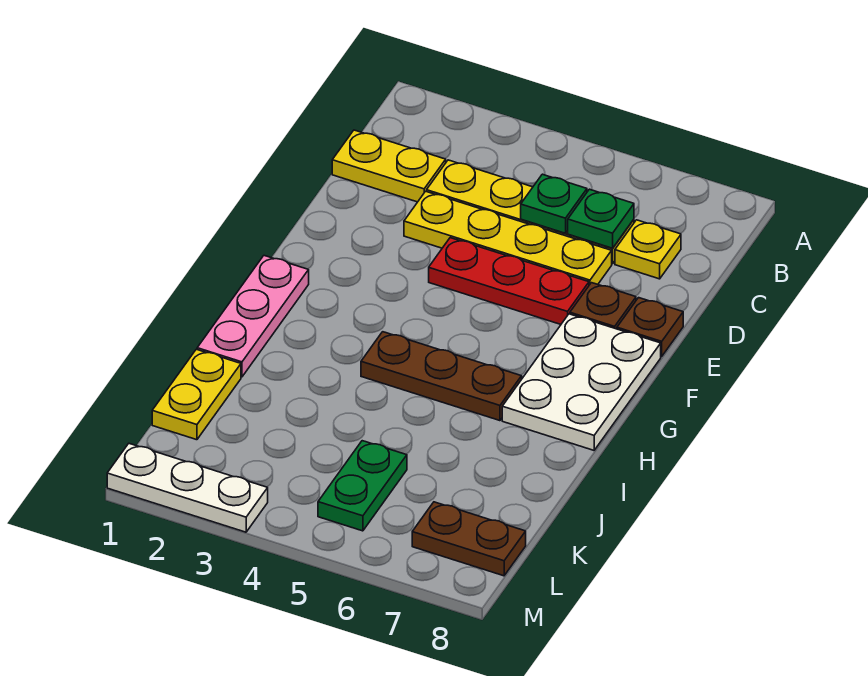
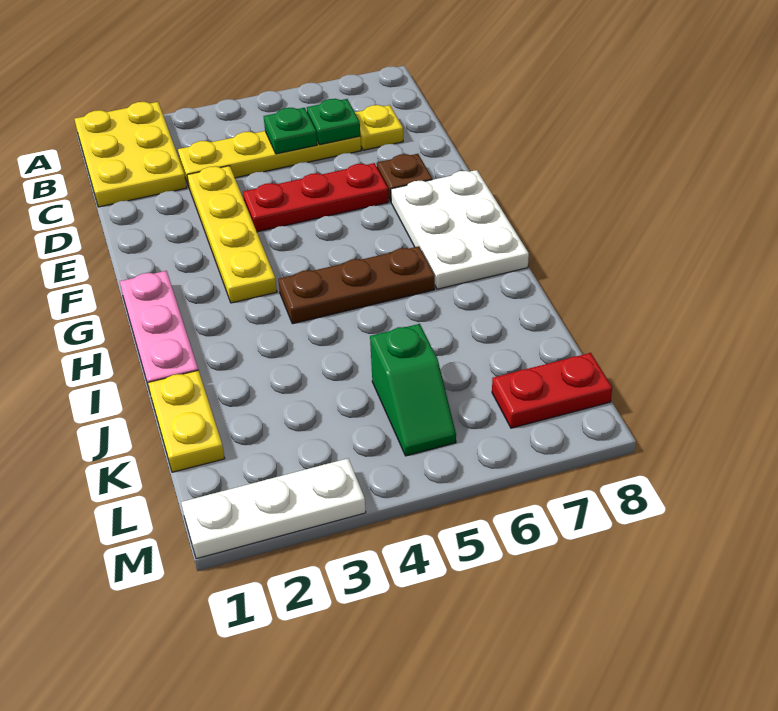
yellow plate C1:C2 level 1 -> yellow plate A1:C2 level 1
yellow plate D3:D6 level 1 -> yellow plate D3:G3 level 1
brown plate E8 level 1 -> none
green plate K5:L5 level 1 -> green slope K5:L5 level 1 top K
brown plate L7:L8 level 1 -> red plate L7:L8 level 1

